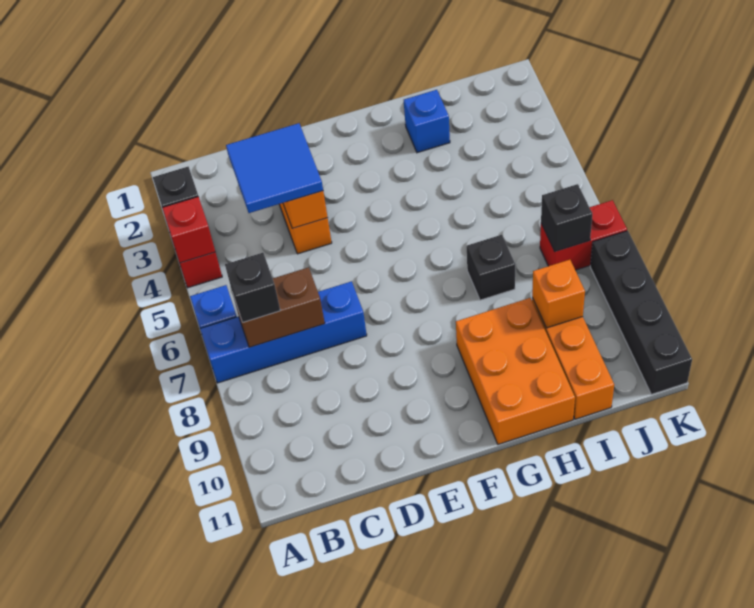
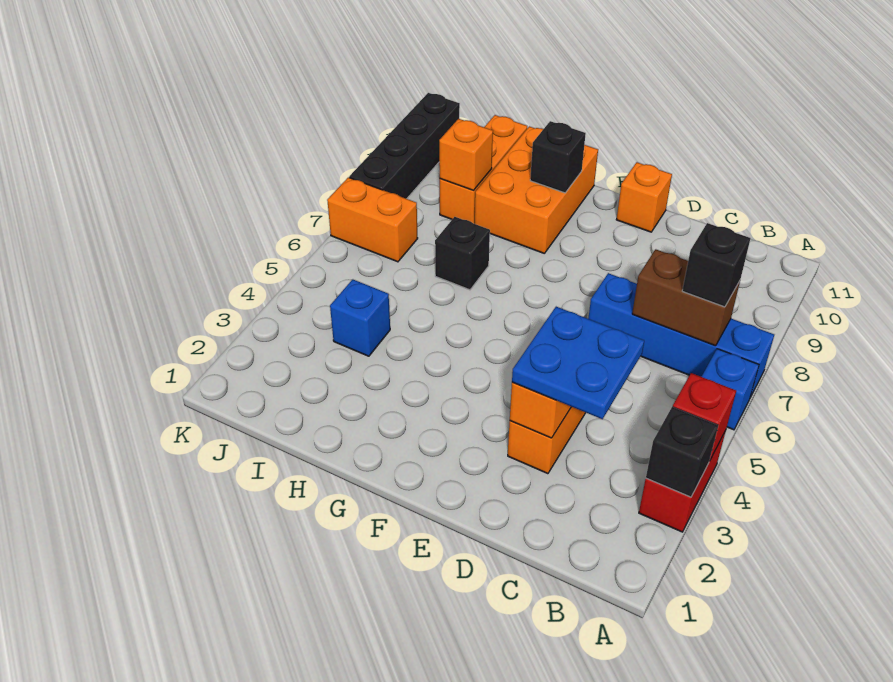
blue tile C3:D4 level 3 -> blue plate C3:D4 level 3
none -> orange brick E11 level 1
blue brick H2 level 1 -> blue brick I4 level 1
red brick J7:K7 level 1 -> orange brick J7:K7 level 1
black brick J7 level 2 -> black brick G10 level 2

